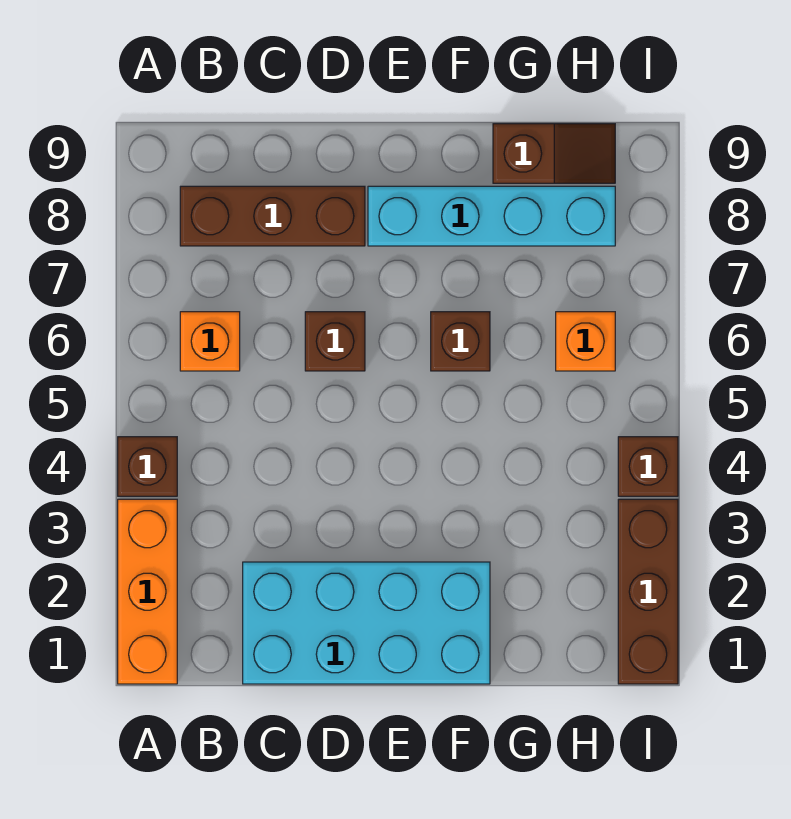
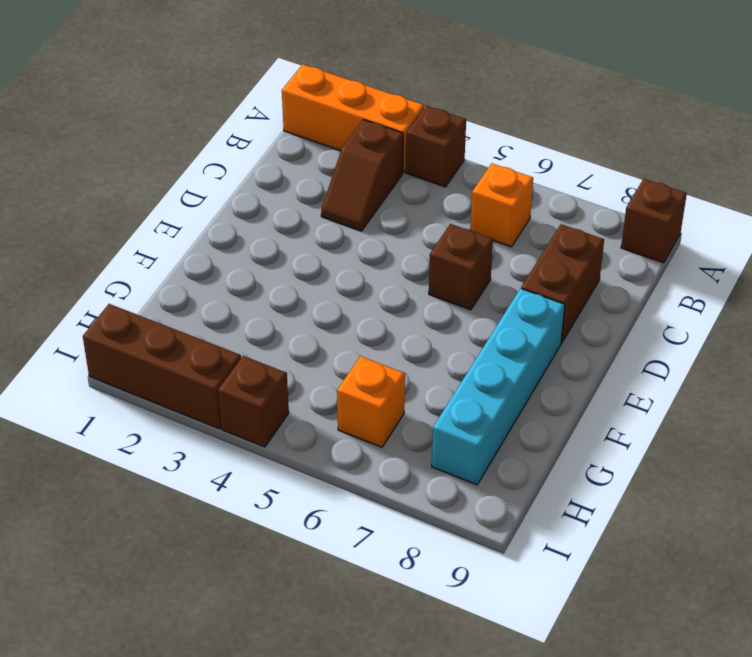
brown brick B8:D8 level 1 -> brown brick C8:D8 level 1
cyan brick C1:F2 level 1 -> none
brown brick F6 level 1 -> brown brick A9 level 1
brown slope G9:H9 level 1 top G -> brown slope B3:C3 level 1 top B

